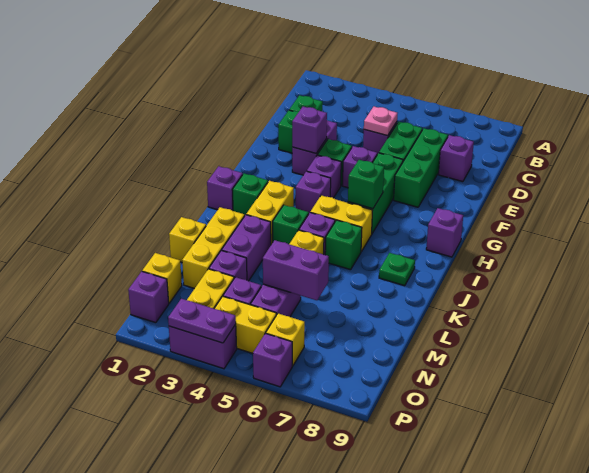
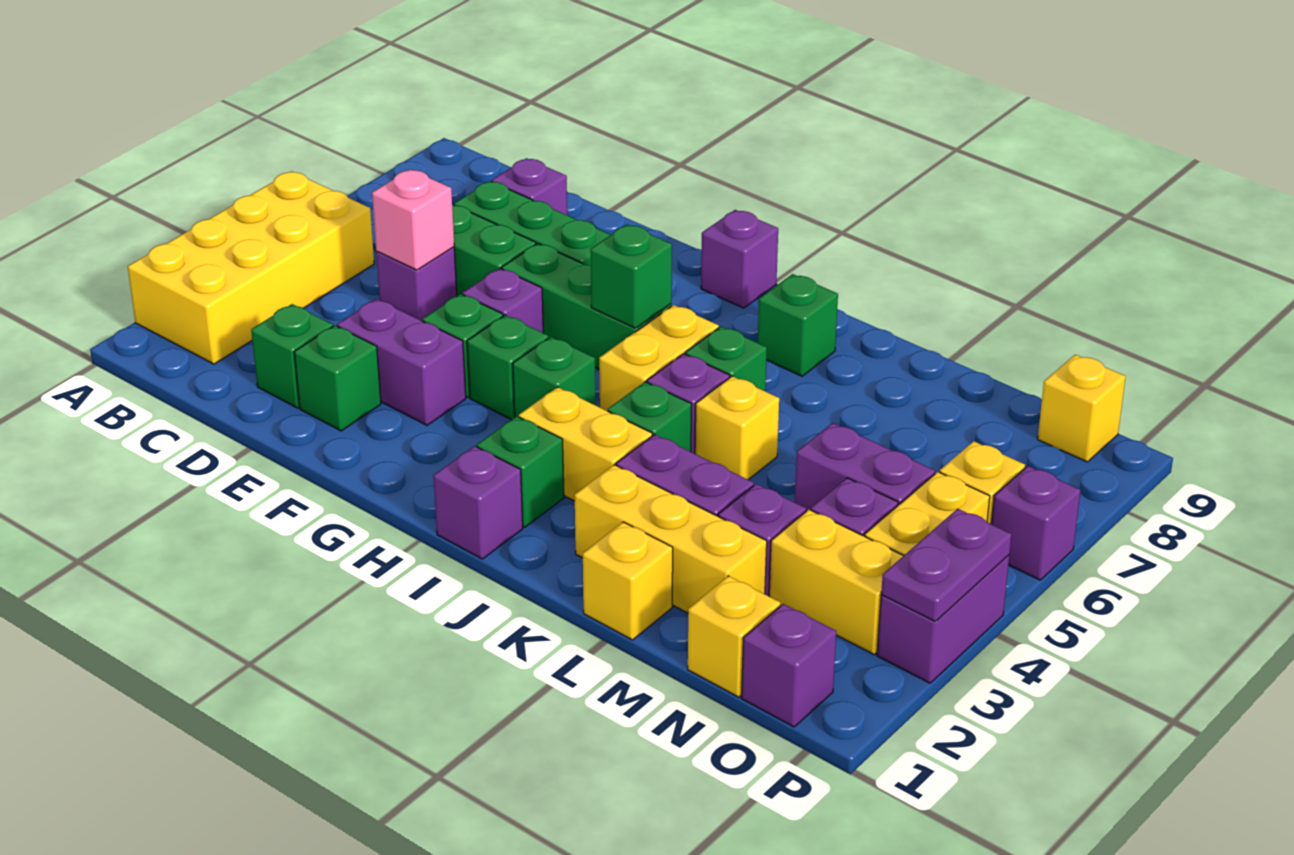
none -> yellow brick A2:B5 level 1
pink plate D5 level 2 -> pink brick D5 level 2
purple brick F3 level 2 -> none
purple brick G4 level 1 -> green brick G4 level 1
purple brick H4 level 1 -> green brick H4 level 1
green plate J8 level 1 -> green brick J8 level 1
purple brick M5:M6 level 2 -> none
none -> yellow brick O9 level 1

